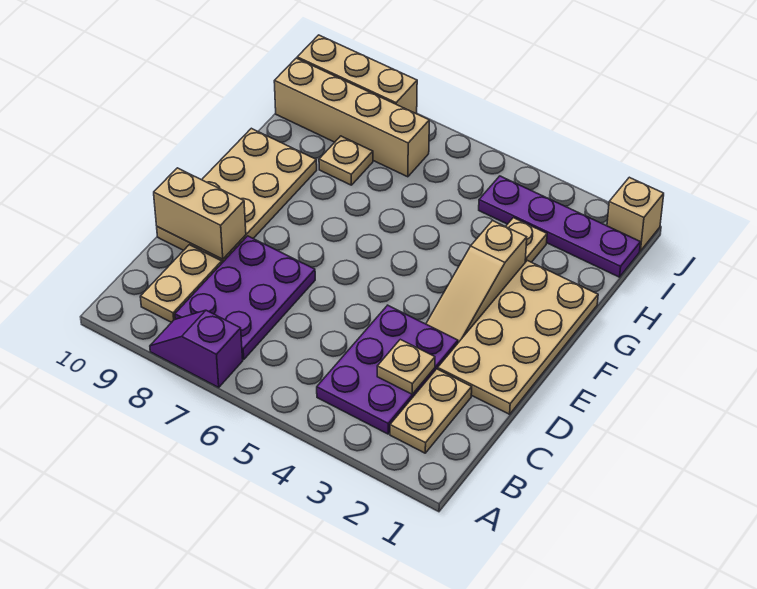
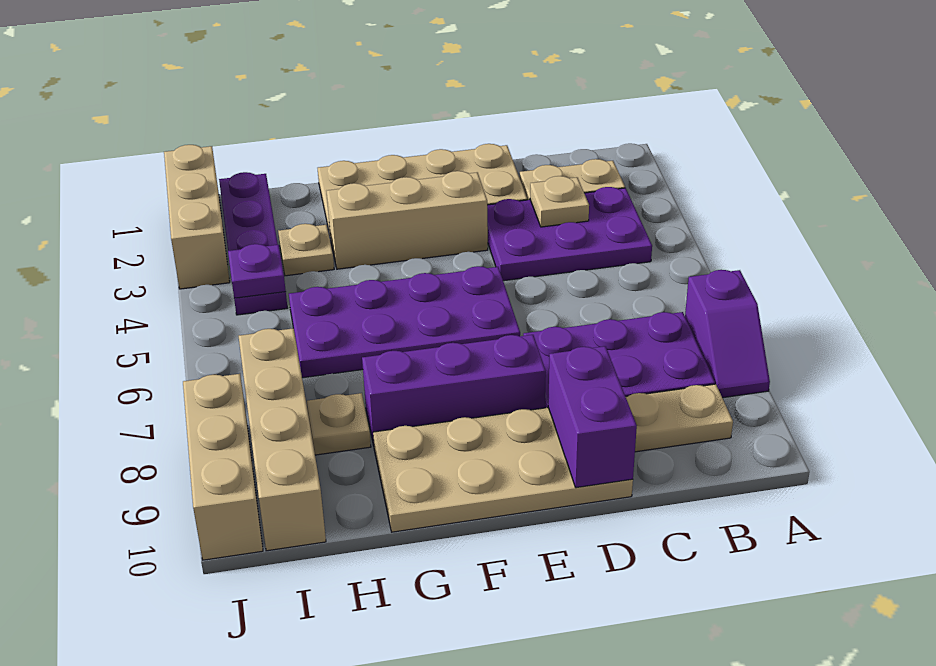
tan brick D9:D10 level 2 -> purple brick D9:D10 level 2
tan slope E3:G3 level 1 top G -> tan brick E3:G3 level 1
none -> purple plate E5:H6 level 1
none -> purple brick E8:G8 level 1
none -> purple plate I4 level 2
tan brick J1 level 1 -> tan brick J1:J3 level 1

